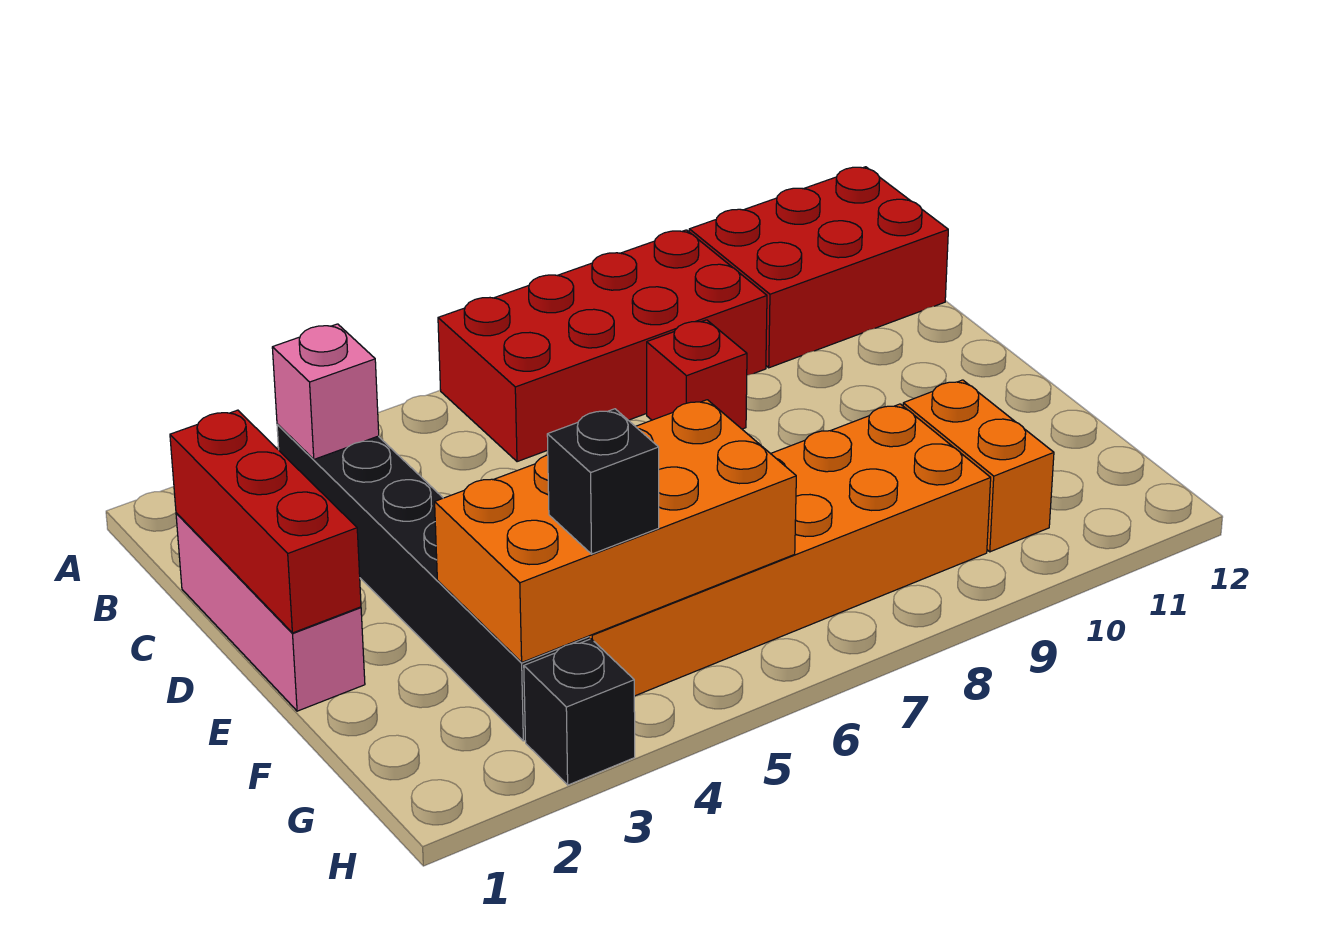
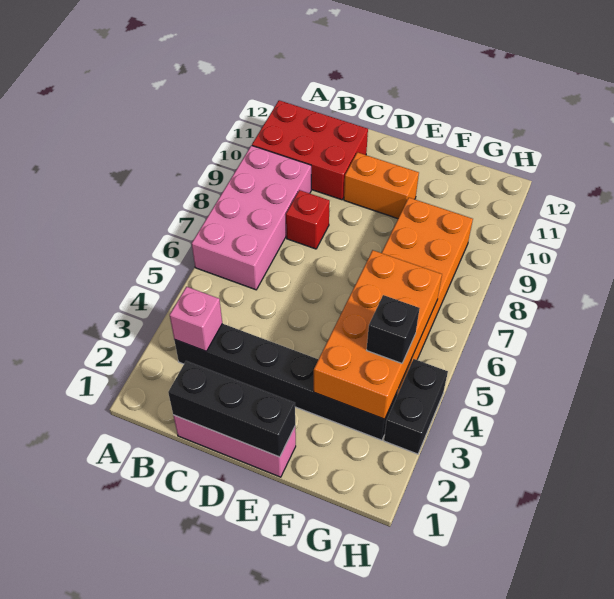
red brick A6:B9 level 1 -> pink brick A6:B9 level 1
red brick A10:B12 level 1 -> red brick A10:C11 level 1
red brick C1:E1 level 2 -> black brick C1:E1 level 2
orange brick F10:G10 level 1 -> orange brick D10:E10 level 1
black brick H3 level 1 -> black brick H3:H4 level 1

